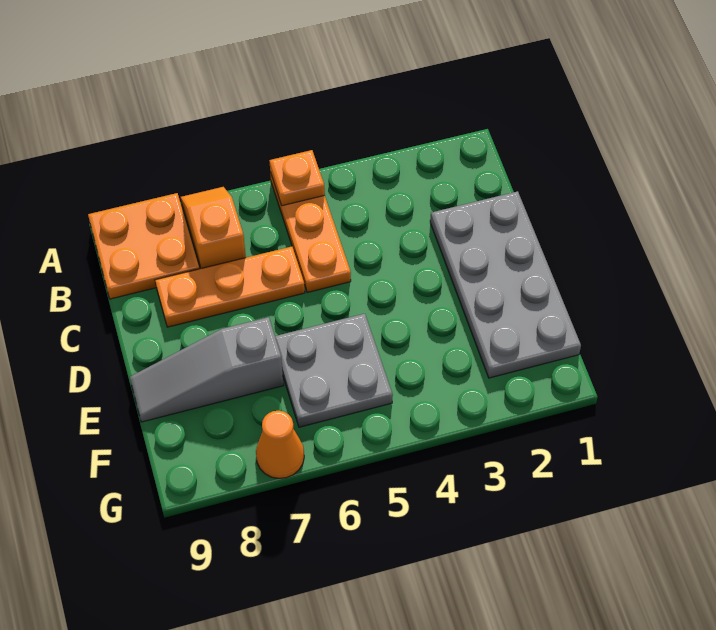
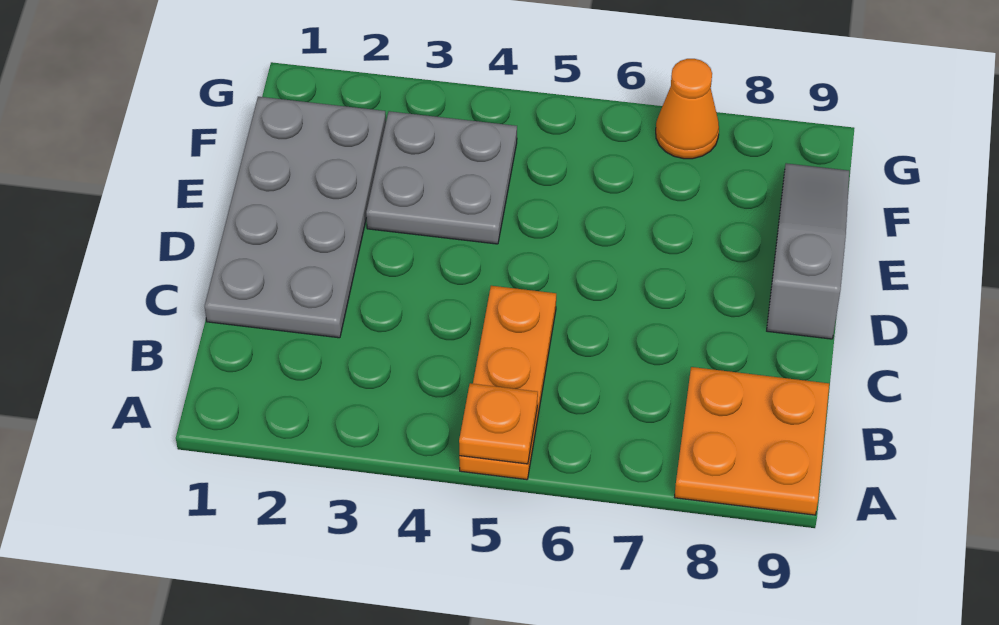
orange slope A7:B7 level 1 top B -> none
orange plate C6:C8 level 1 -> none
grey plate E5:F6 level 1 -> grey plate E3:F4 level 1
grey slope E7:E9 level 1 top 7 -> grey slope D9:F9 level 1 top D

